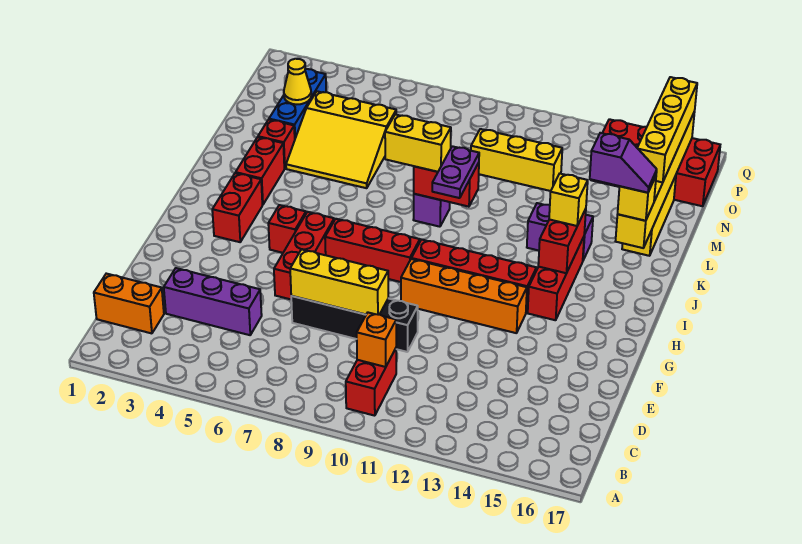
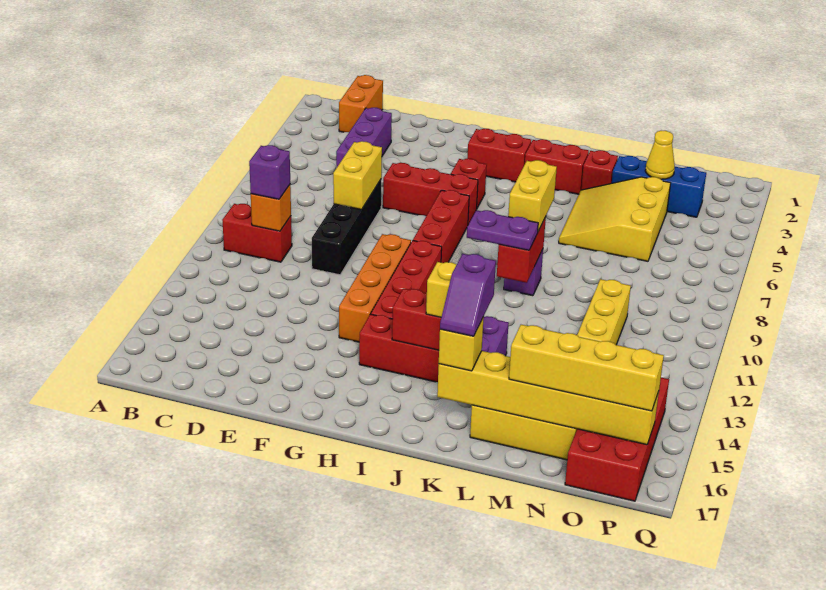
none -> purple brick C10 level 3
yellow brick E7:E9 level 2 -> yellow brick E7:E8 level 2

